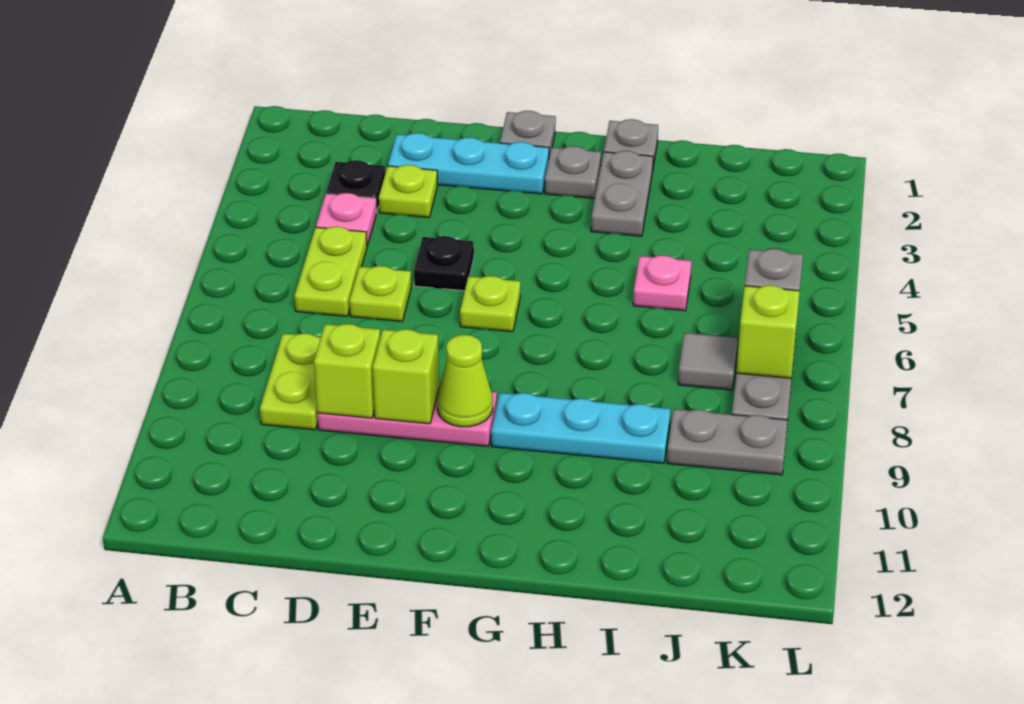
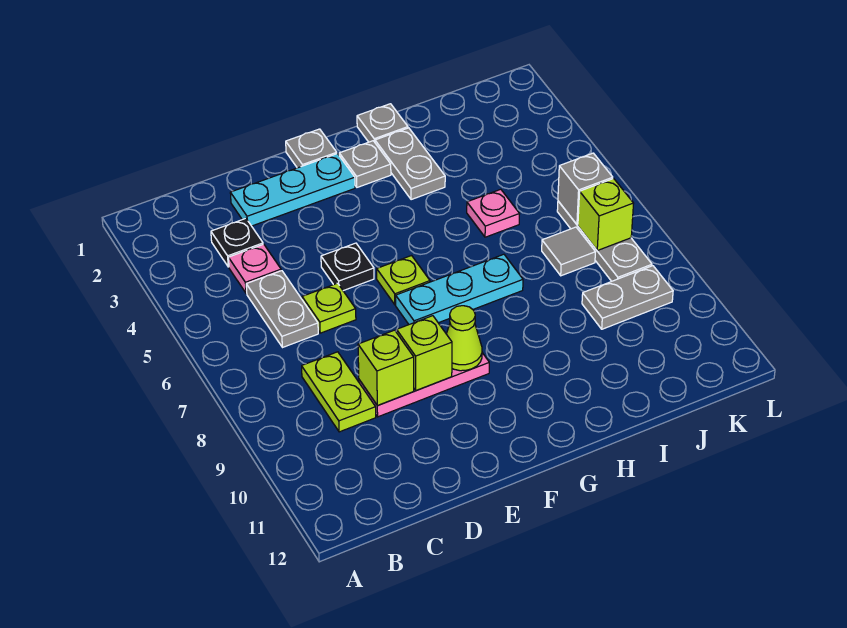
lime plate C5:C6 level 1 -> grey plate C5:C6 level 1
lime plate D3 level 1 -> none
cyan plate G9:I9 level 1 -> cyan plate F7:H7 level 1

